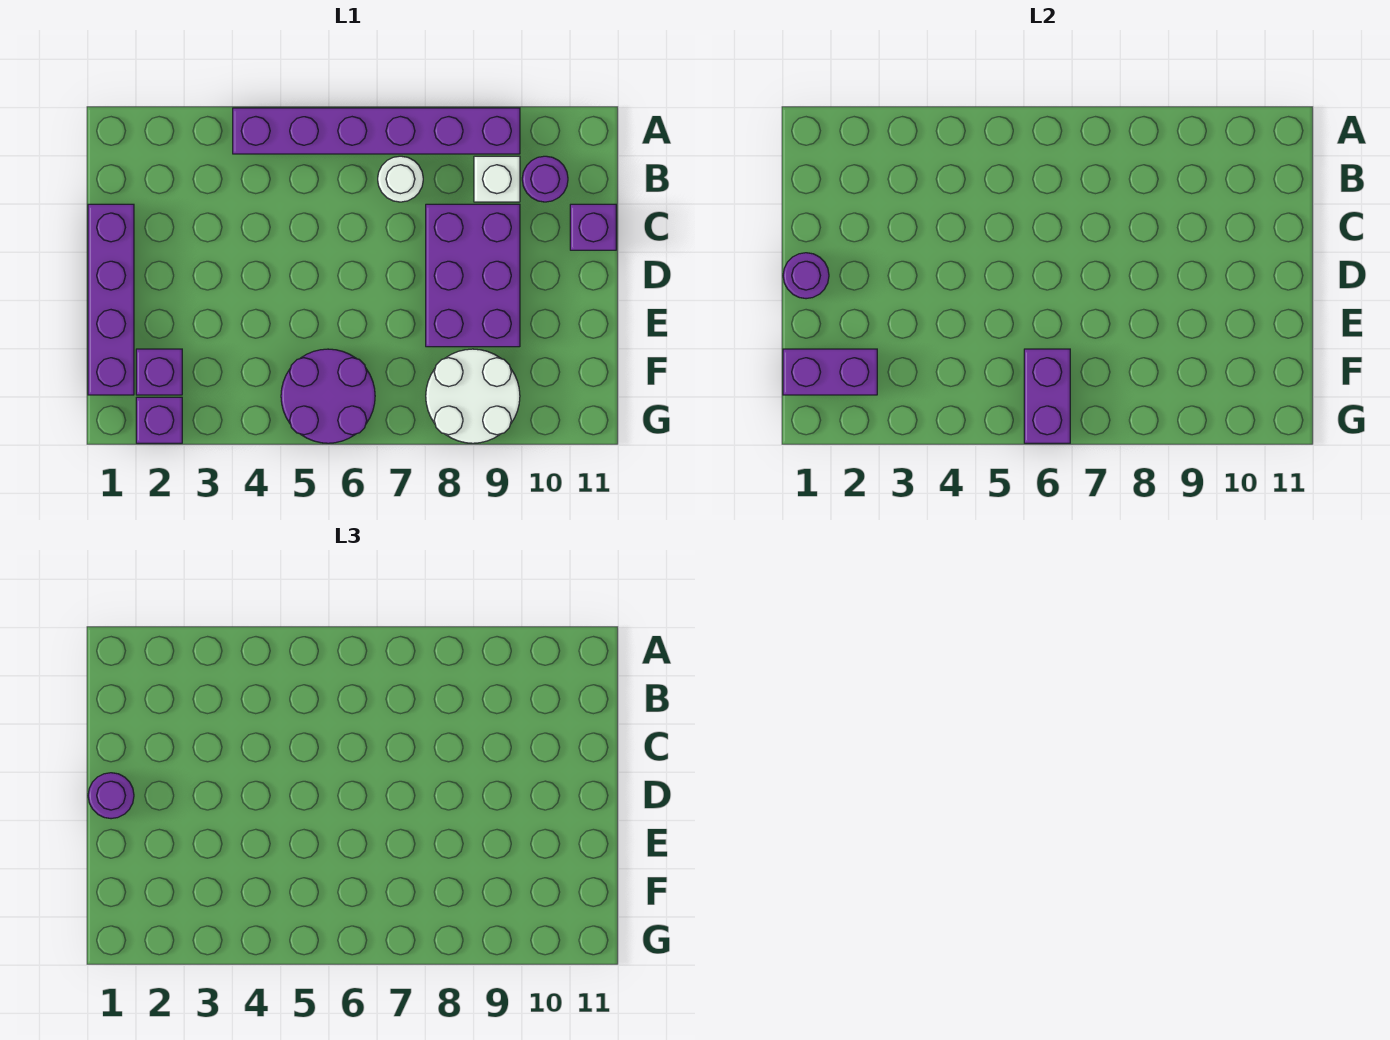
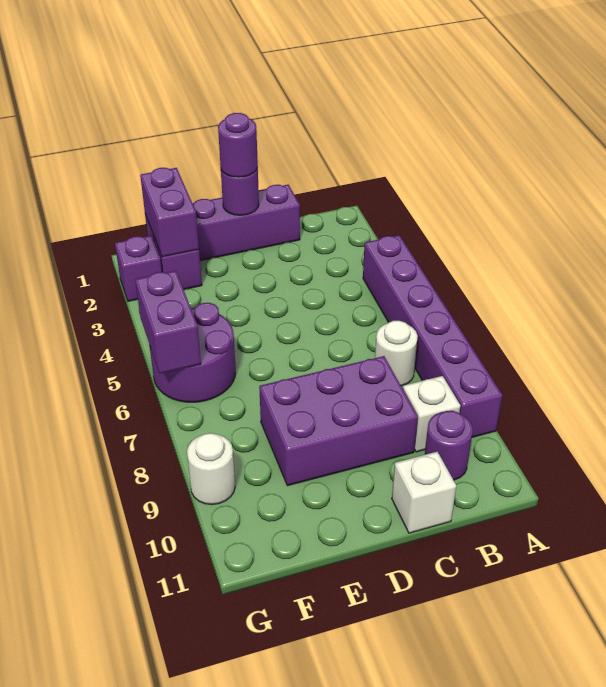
purple brick C11 level 1 -> white brick C11 level 1
purple brick F6:G6 level 2 -> purple brick G5:G6 level 2
white round brick F8:G9 level 1 -> white round brick G9 level 1

